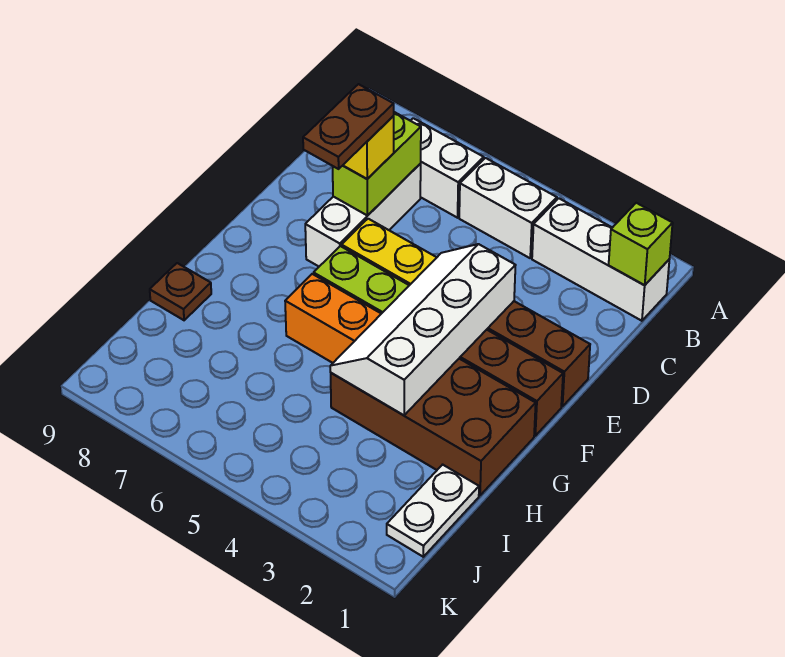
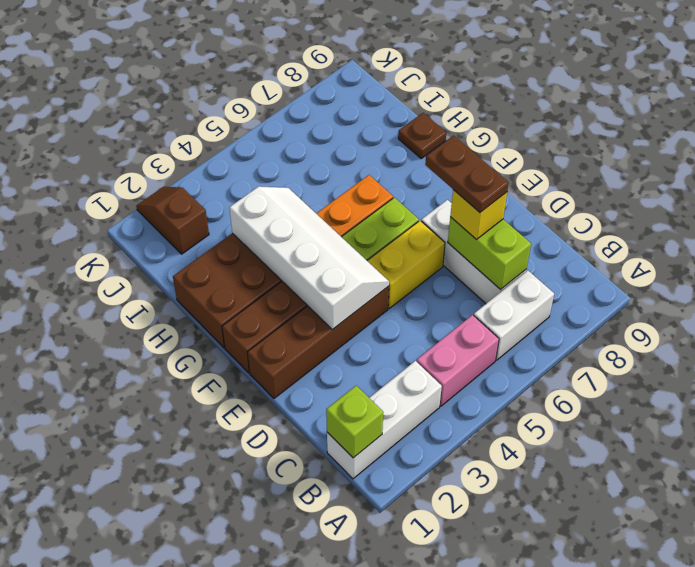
white brick B4:B5 level 1 -> pink brick B4:B5 level 1
white plate I1:J1 level 1 -> none
none -> brown slope J2:K2 level 1 top J

